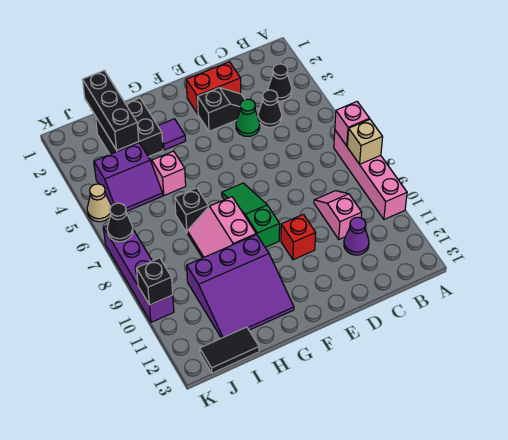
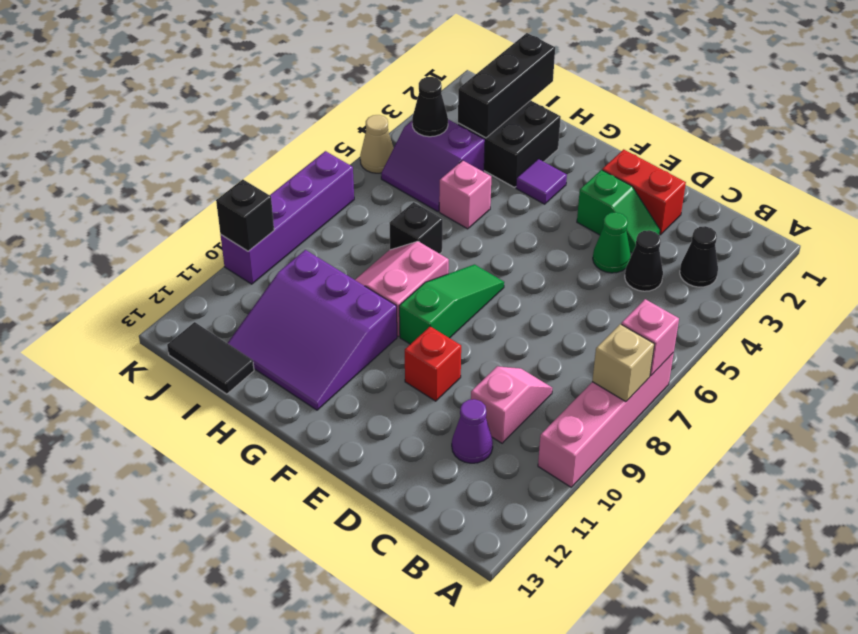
black slope D3:E3 level 1 top E -> green slope D3:E3 level 1 top E
black cone K7 level 2 -> black cone J4 level 2

